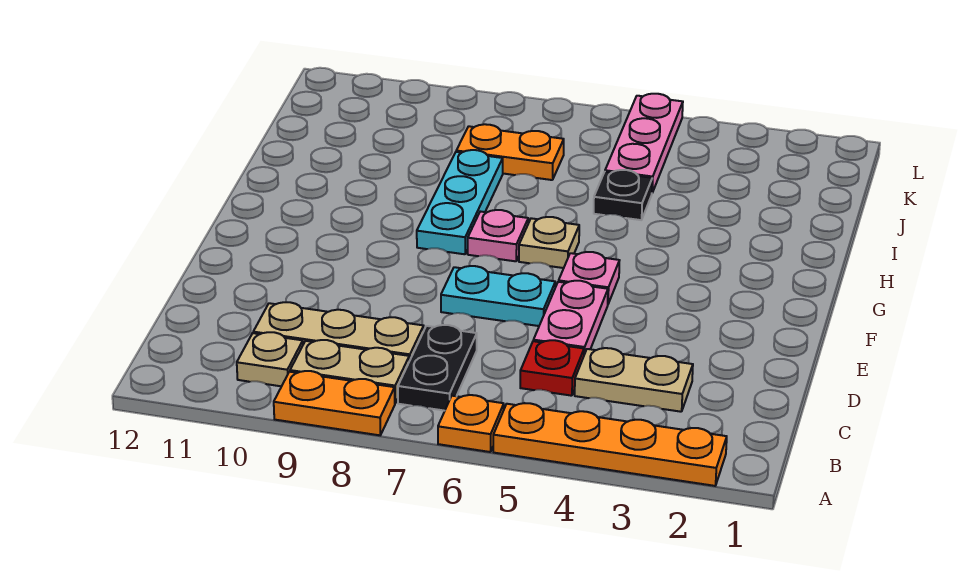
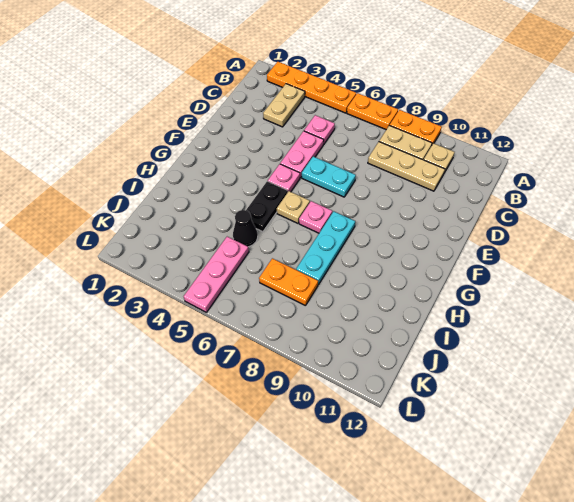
orange plate A6 level 1 -> orange plate A6:A7 level 1
black plate B7:C7 level 1 -> black plate G5:H5 level 1
tan plate C3:C4 level 1 -> tan plate B3:C3 level 1
red plate C5 level 1 -> pink plate C5 level 1
black plate I5 level 1 -> black cone I5 level 1

